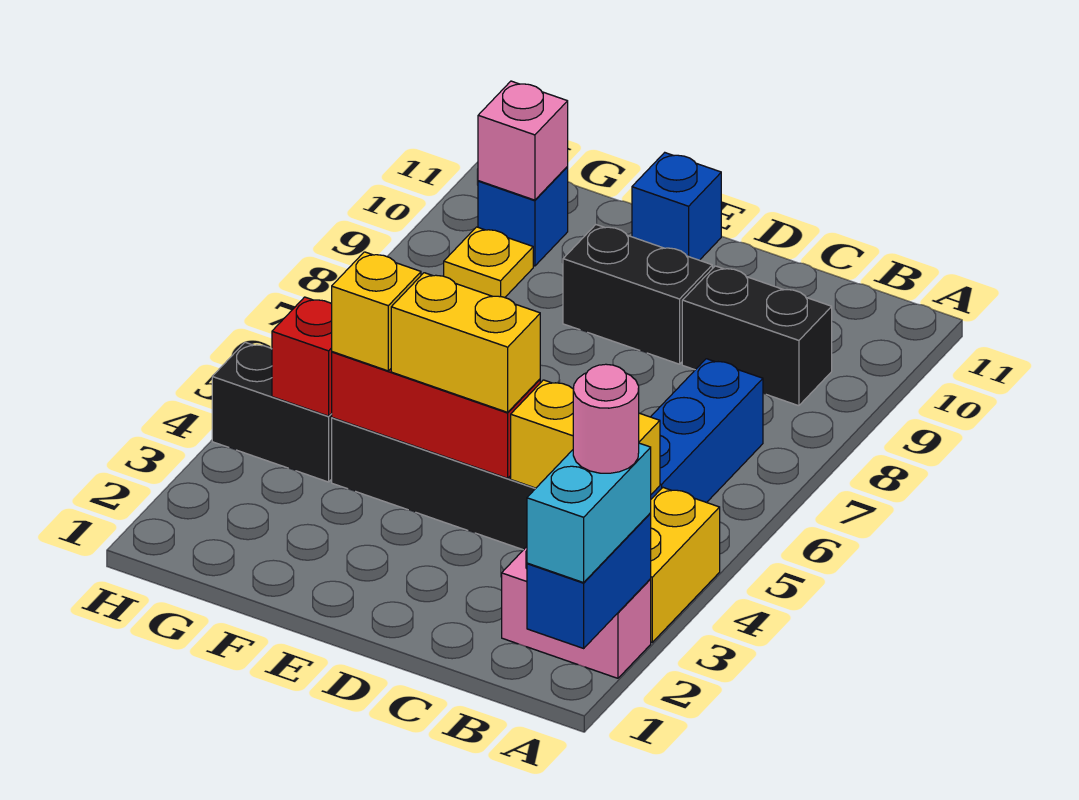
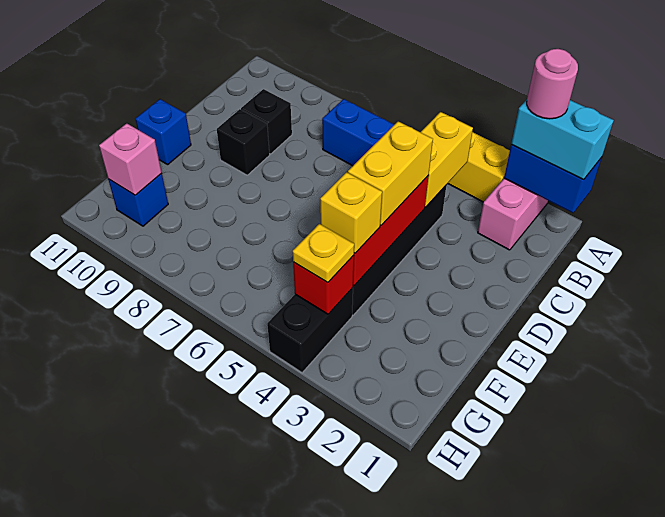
black brick B9:C9 level 1 -> black brick C9 level 1
black brick D9:E9 level 1 -> black brick D9 level 1
yellow plate G9 level 1 -> yellow plate G4 level 3

